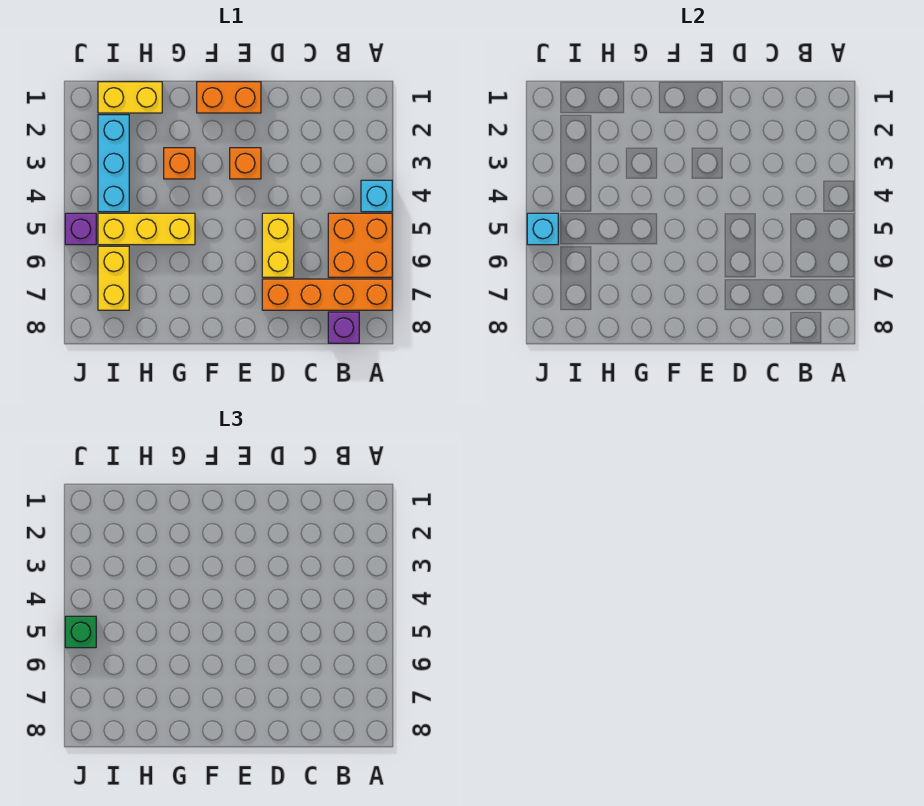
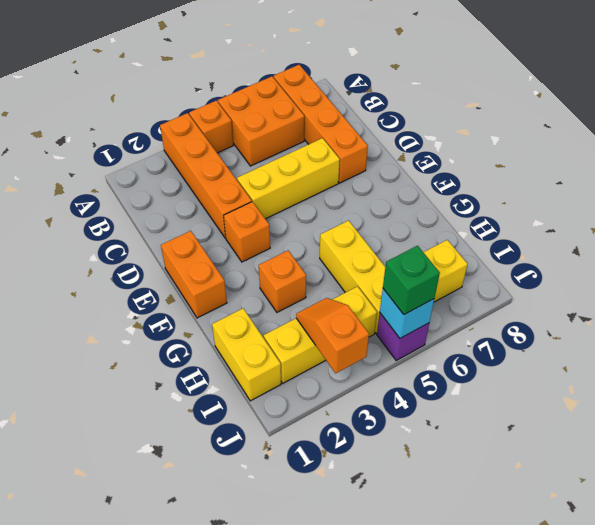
none -> orange brick A3:D3 level 1
cyan brick A4 level 1 -> orange brick A4 level 1
purple brick B8 level 1 -> none
yellow brick D5:D6 level 1 -> yellow brick D4:D6 level 1
cyan brick I2:I4 level 1 -> yellow brick I2:I4 level 1
none -> orange slope I3:J3 level 2 top J

